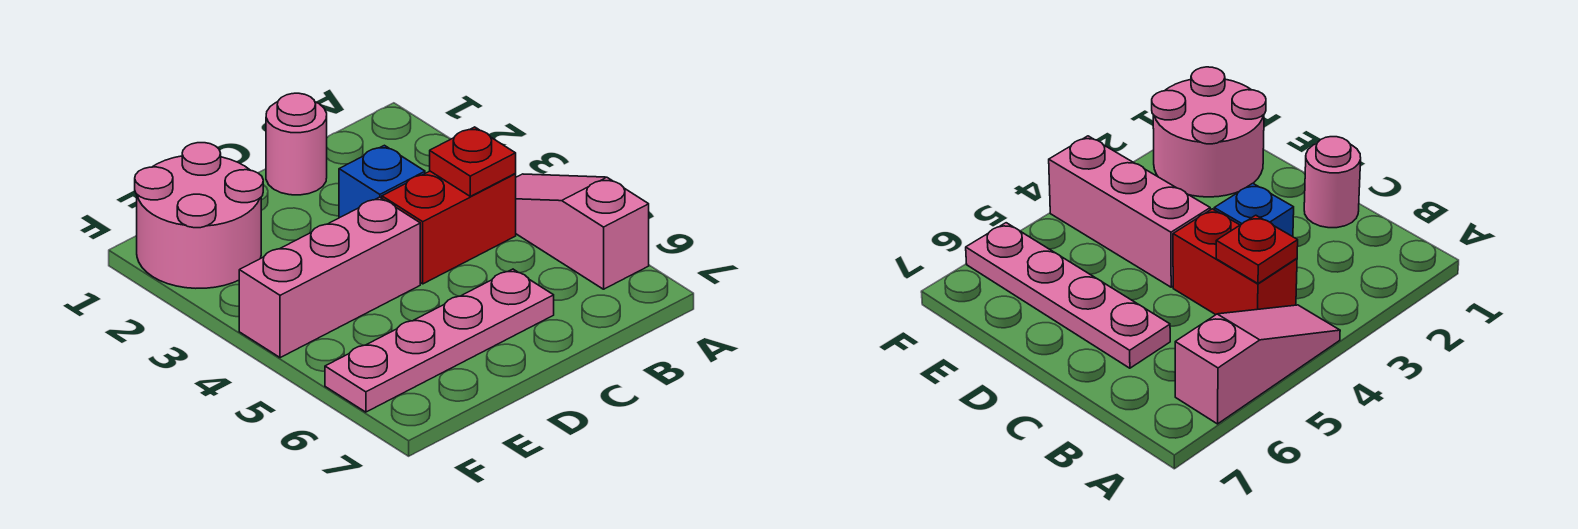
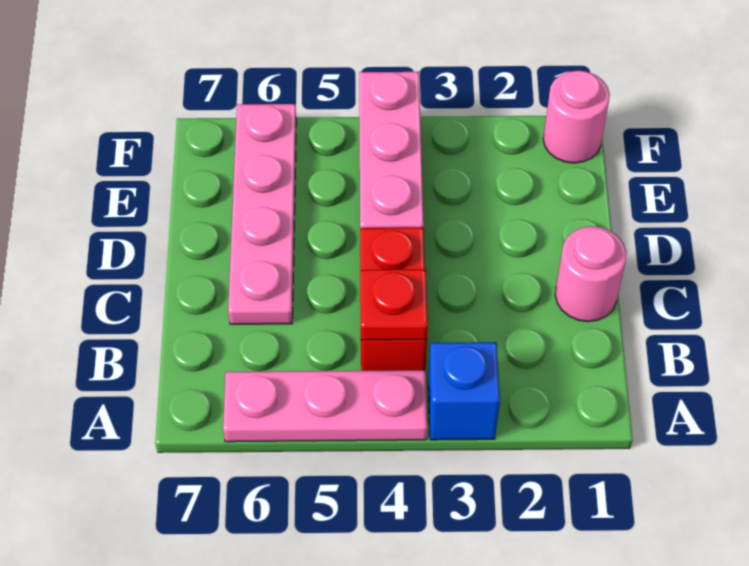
pink slope A4:A6 level 1 top 6 -> pink plate A4:A6 level 1
blue brick C3 level 1 -> blue brick A3 level 1
pink round brick E1:F2 level 1 -> pink round brick F1 level 1

